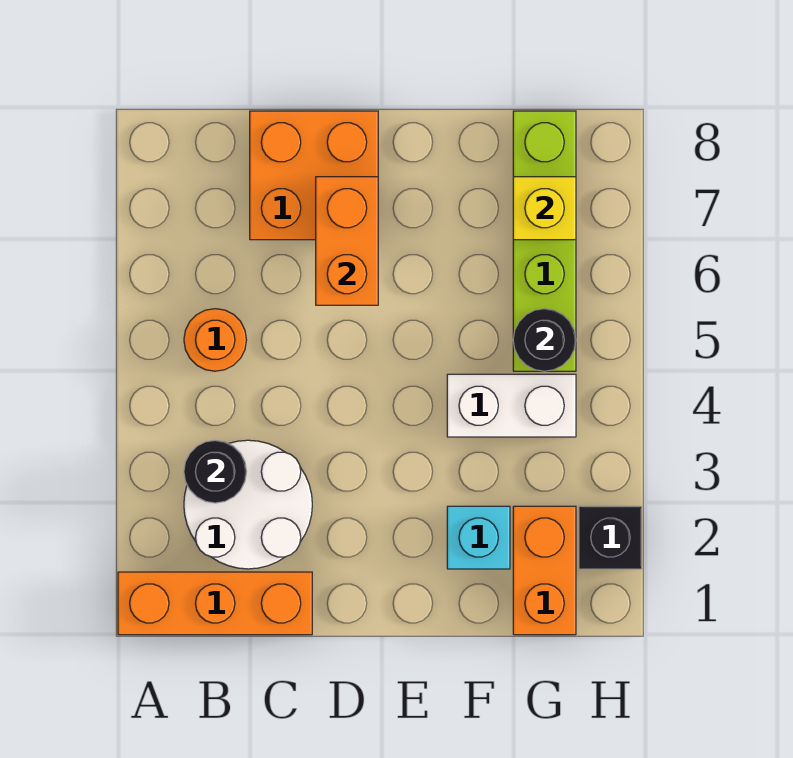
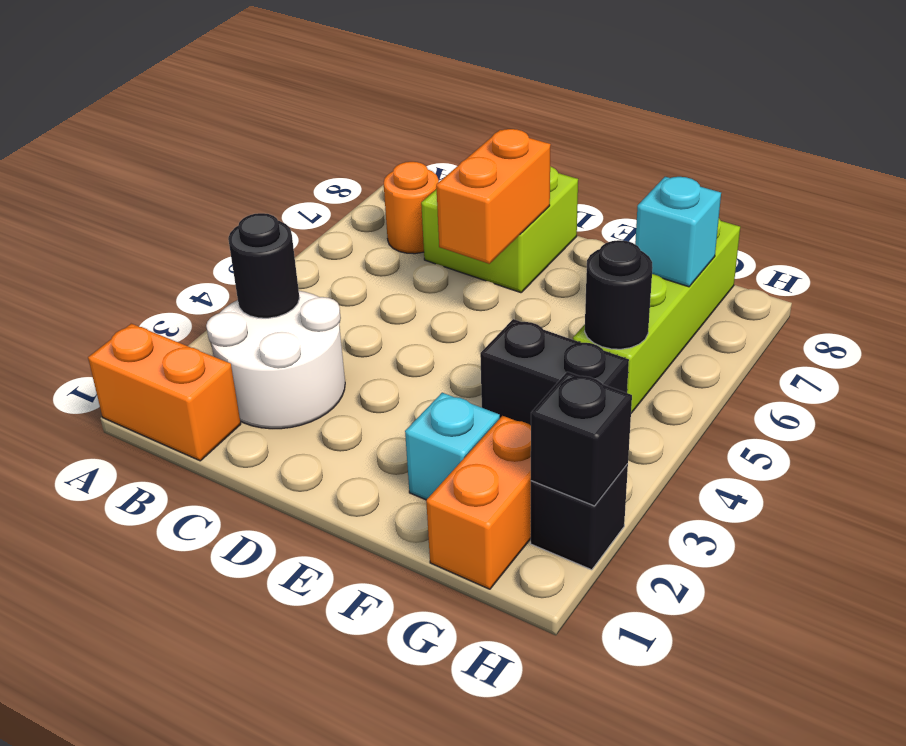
orange brick A1:C1 level 1 -> orange brick A1:B1 level 1
orange round brick B5 level 1 -> orange round brick B7 level 1
orange brick C7:D8 level 1 -> lime brick C7:D8 level 1
white brick F4:G4 level 1 -> black brick F4:G4 level 1
yellow brick G7 level 2 -> cyan brick G7 level 2
none -> black brick H2 level 2

